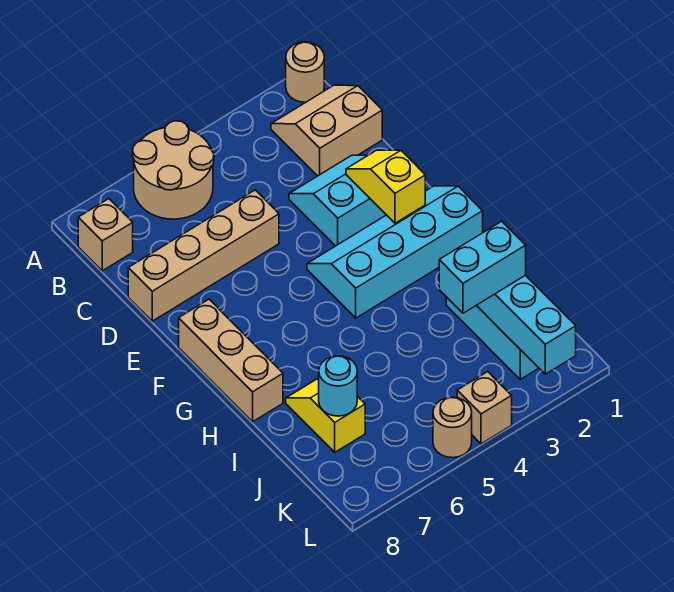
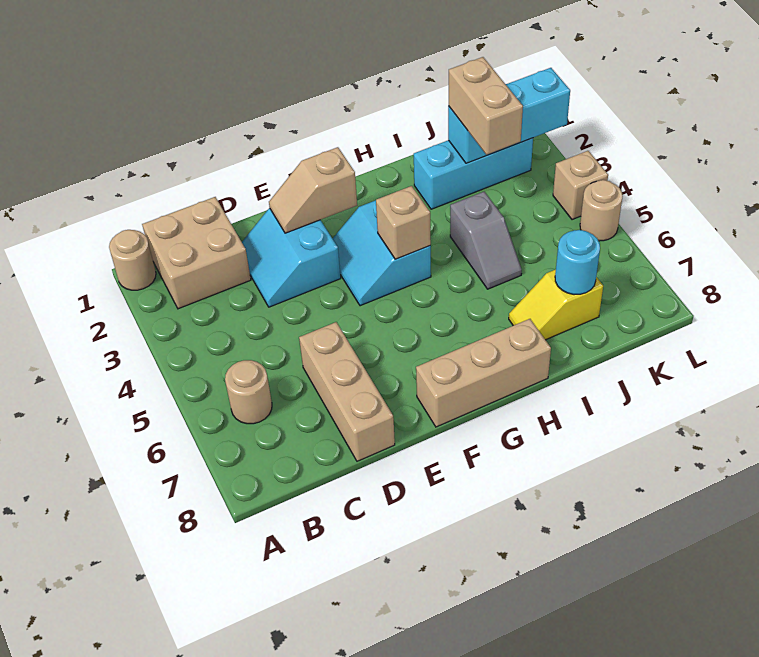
tan round brick A5:B6 level 1 -> tan round brick B6 level 1
tan slope B1:C2 level 1 top C -> tan brick B1:C2 level 1
tan brick B8 level 1 -> tan brick G4 level 2
tan brick D5:D8 level 1 -> tan brick D6:D8 level 1
yellow slope E2:F2 level 2 top F -> tan slope E2:F2 level 2 top F
cyan slope F1:G4 level 1 top G -> cyan slope F3:G4 level 1 top G
none -> grey slope I4:I5 level 1 top 4
cyan brick J2:J3 level 3 -> tan brick J2:J3 level 3

